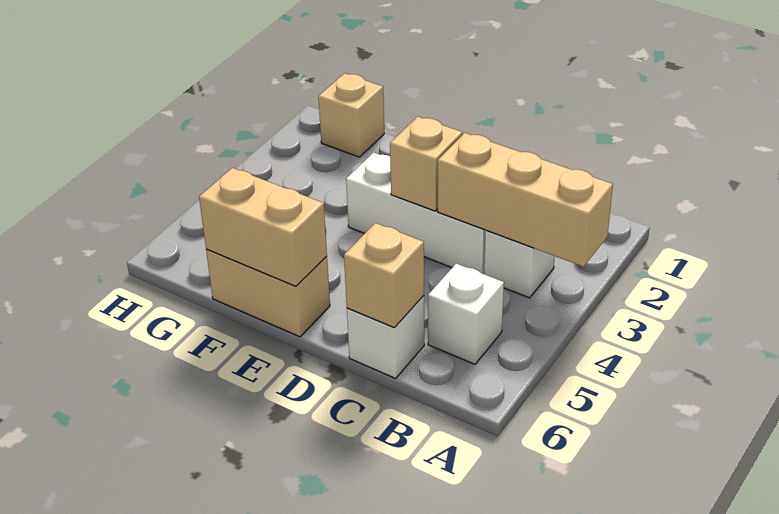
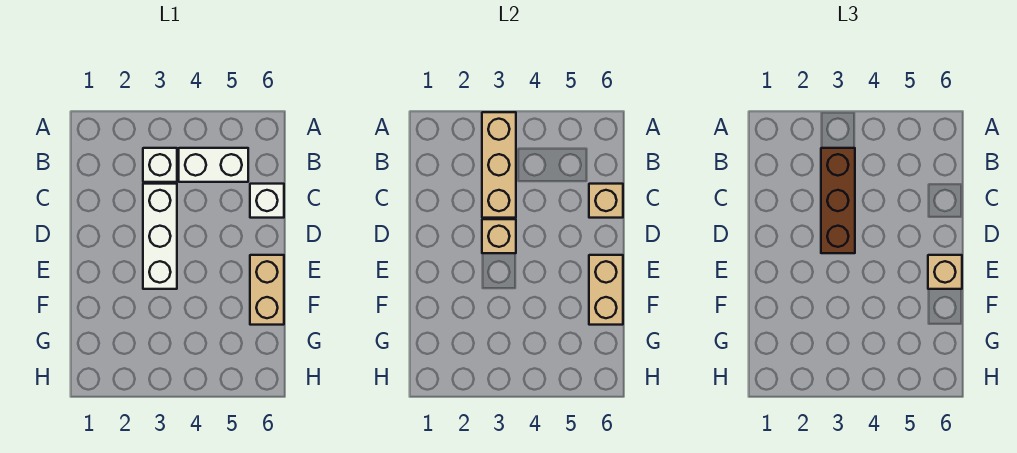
none -> brown brick B3:D3 level 3
white brick B5 level 1 -> white brick B4:B5 level 1
tan brick G1 level 1 -> tan brick E6 level 3

